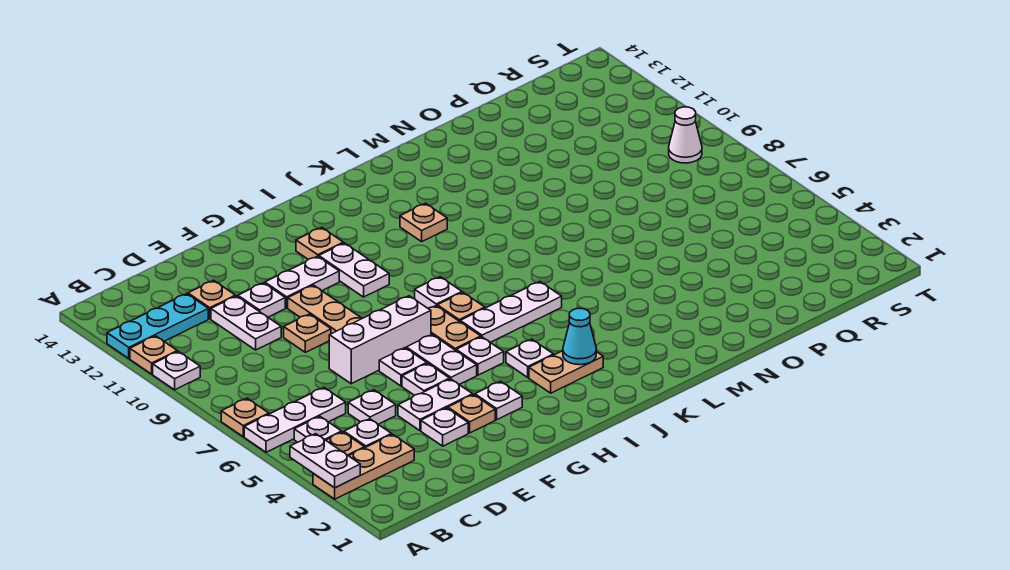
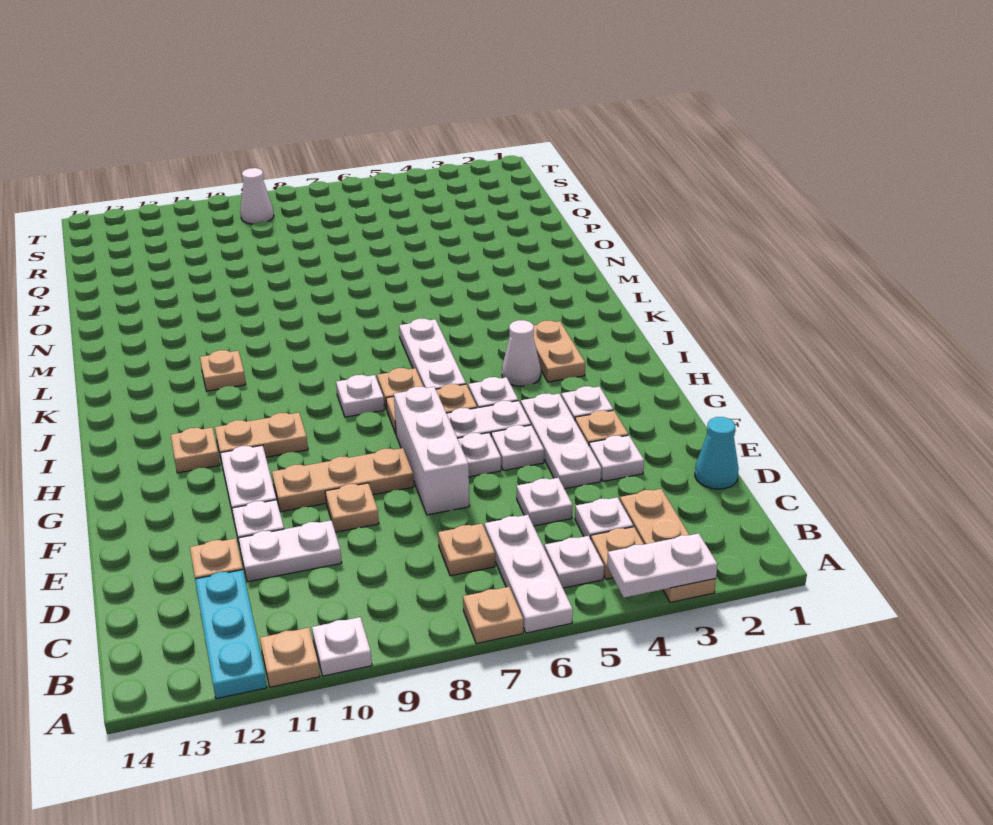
none -> tan plate C7 level 1
white plate E4:F4 level 1 -> white plate E4:G4 level 1
white plate H10:H11 level 1 -> tan plate H10:H11 level 1
white plate I4 level 1 -> white cone I4 level 1
cyan cone J3 level 2 -> cyan cone D1 level 1

